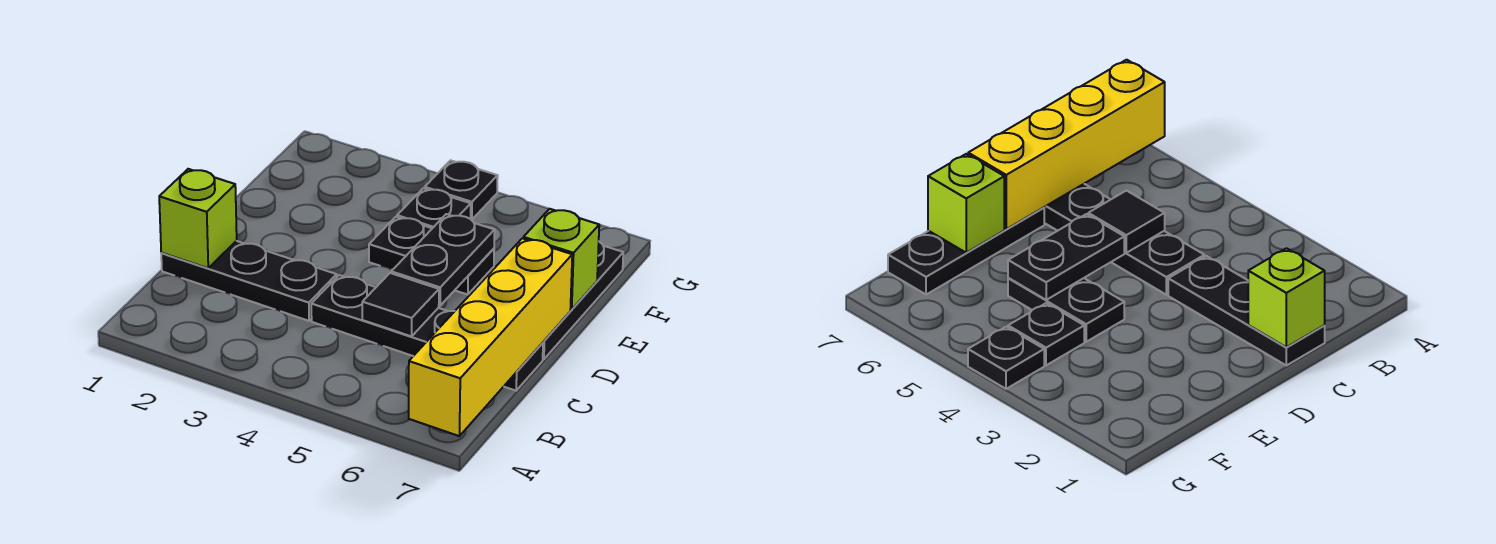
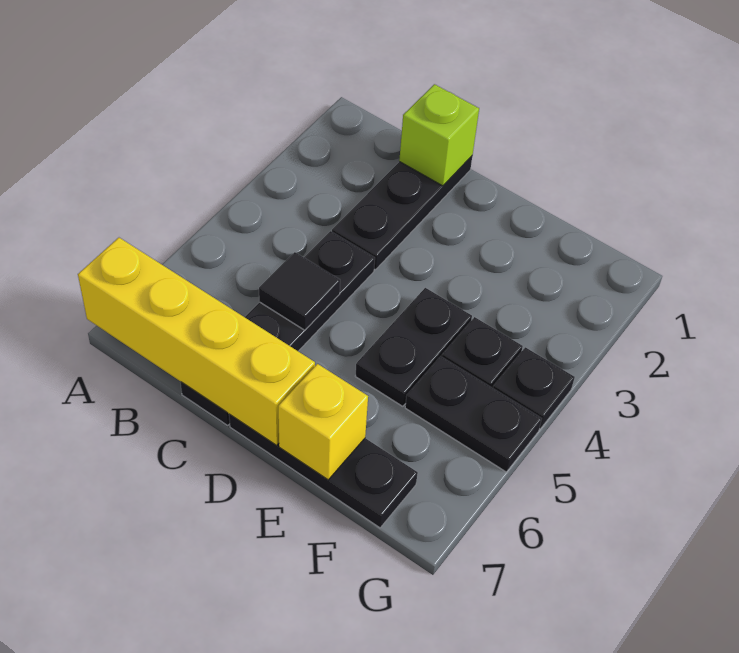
black plate D5:E5 level 2 -> black plate F5:G5 level 1
lime brick E7 level 2 -> yellow brick E7 level 2

